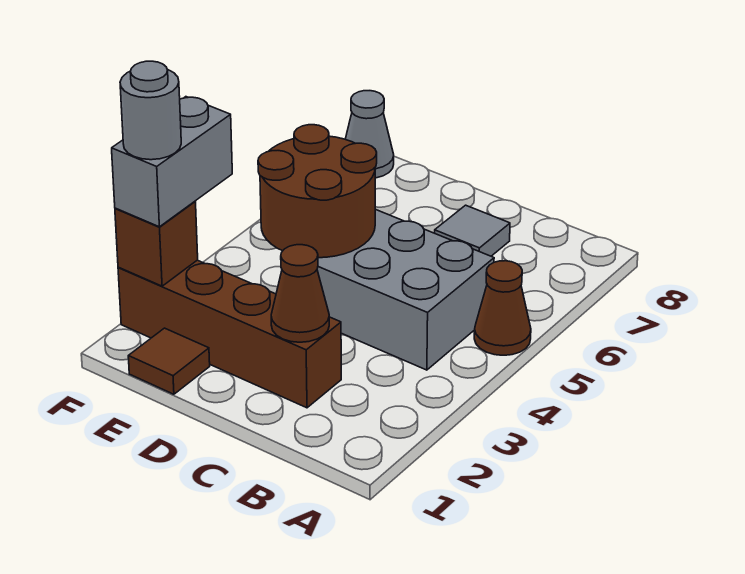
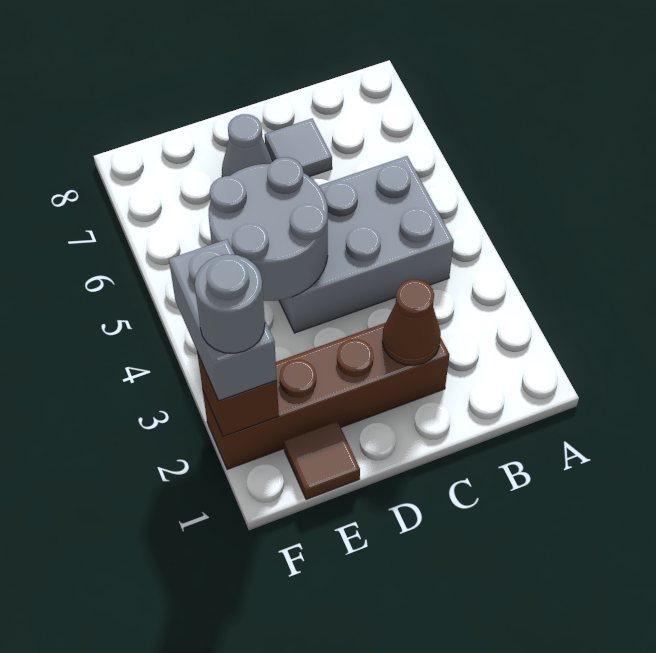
brown cone A5 level 1 -> none
brown round brick D4:E5 level 2 -> grey round brick D4:E5 level 2
grey cone F8 level 1 -> grey cone D7 level 1

